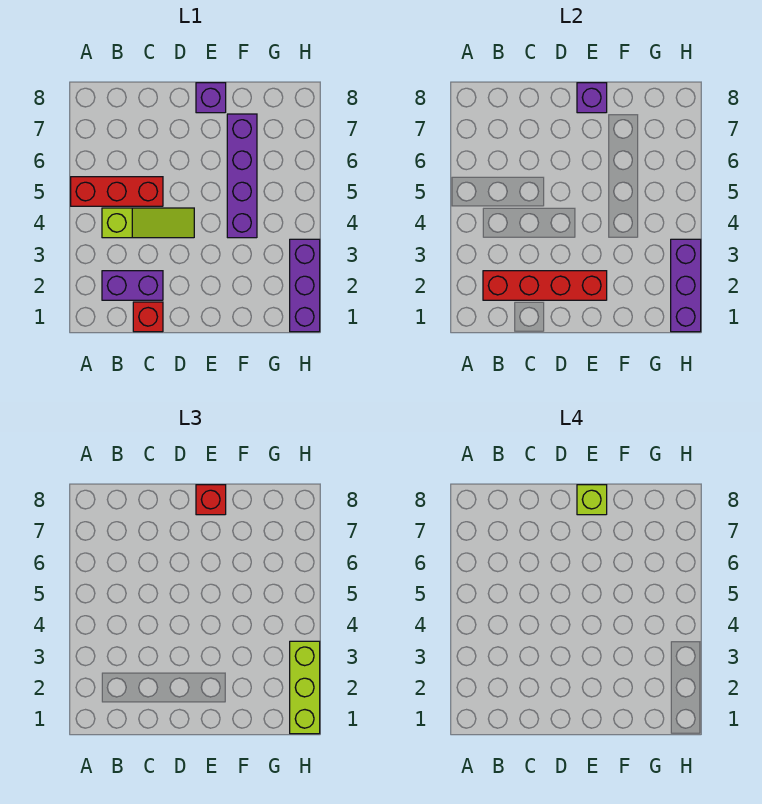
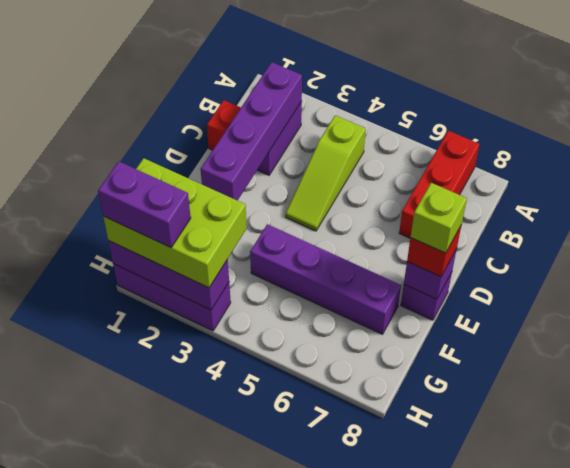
red brick A5:C5 level 1 -> red brick A7:C7 level 1
red brick B2:E2 level 2 -> purple brick B2:E2 level 2
lime brick H1:H3 level 3 -> lime brick G1:H3 level 3
none -> purple brick H1:H2 level 4

